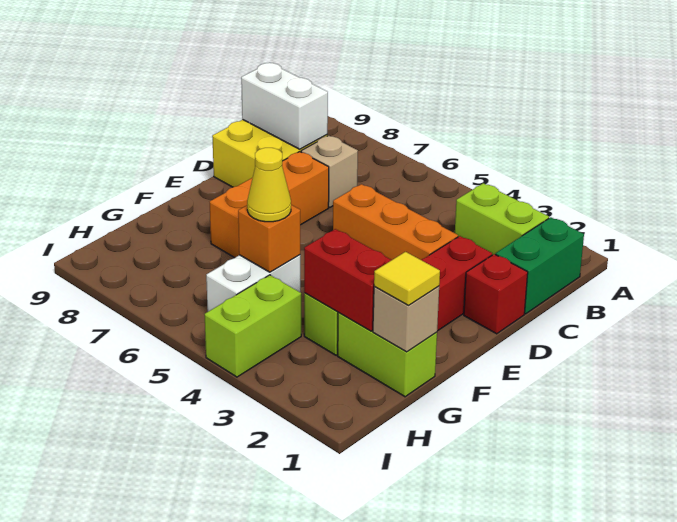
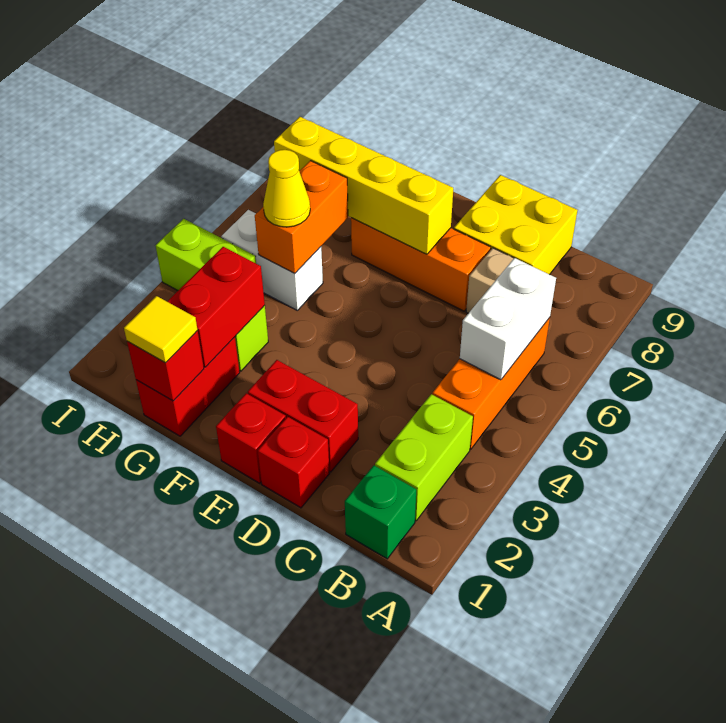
green brick B1:C1 level 1 -> green brick B1 level 1
white brick C8:C9 level 2 -> white brick B5:B6 level 2
orange brick D3:D5 level 1 -> orange brick B4:B6 level 1
none -> red brick E1 level 1
none -> yellow brick E7:H7 level 2
lime brick G1:G2 level 1 -> red brick G1:G2 level 1
tan brick G1 level 2 -> red brick G1 level 2
orange brick G5 level 2 -> orange brick G5:G6 level 2

